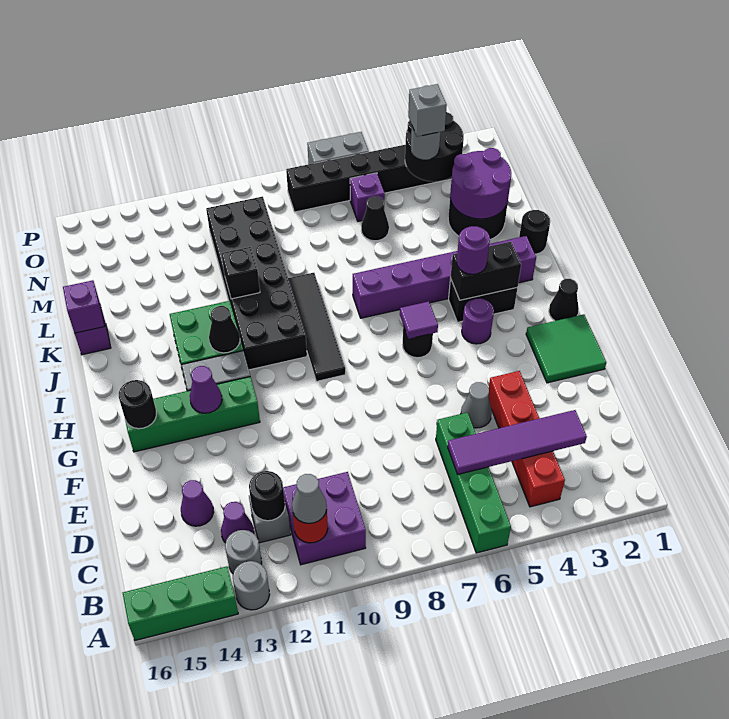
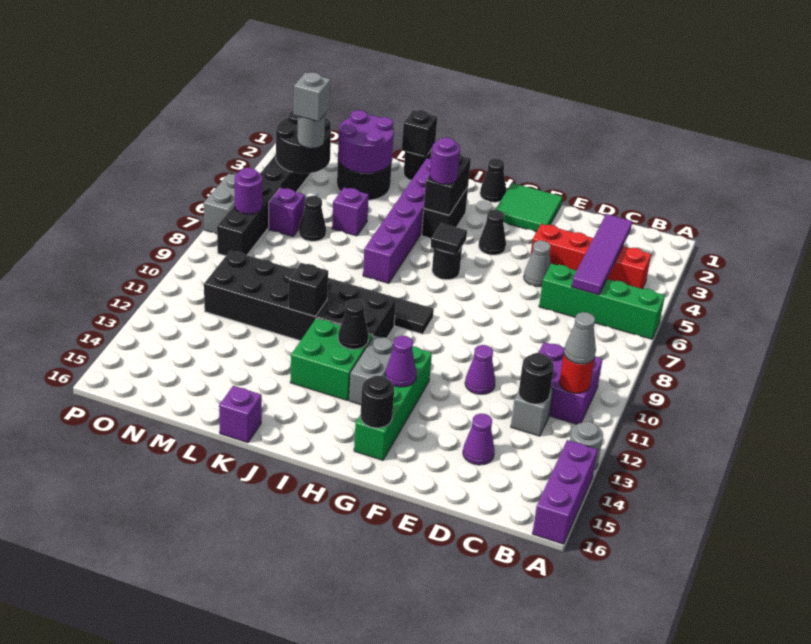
green brick A14:A16 level 1 -> purple brick A14:A16 level 1
grey round brick B13 level 1 -> none
purple cone C13 level 1 -> purple cone E11 level 1
none -> black cone G4 level 1
purple round brick H4 level 1 -> purple round brick O7 level 2
purple tile H6 level 2 -> black tile H6 level 2
none -> black brick K1 level 2
purple brick K16 level 2 -> purple brick L5 level 1

